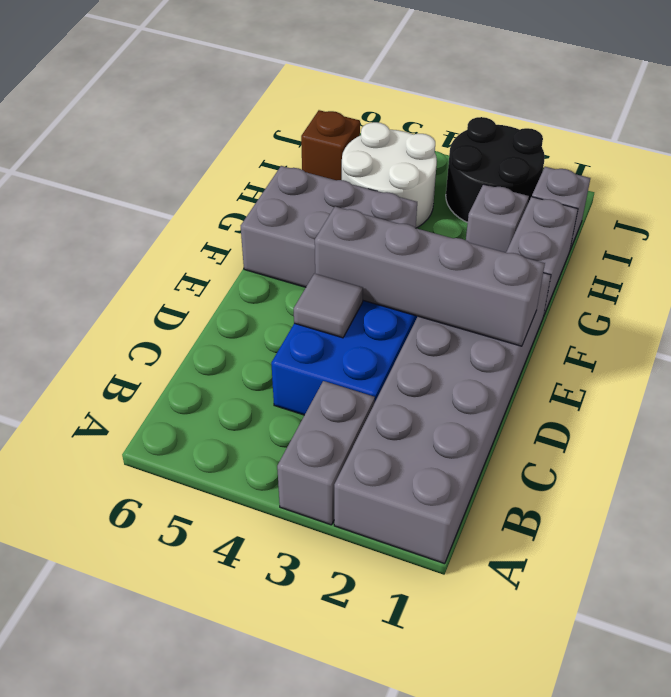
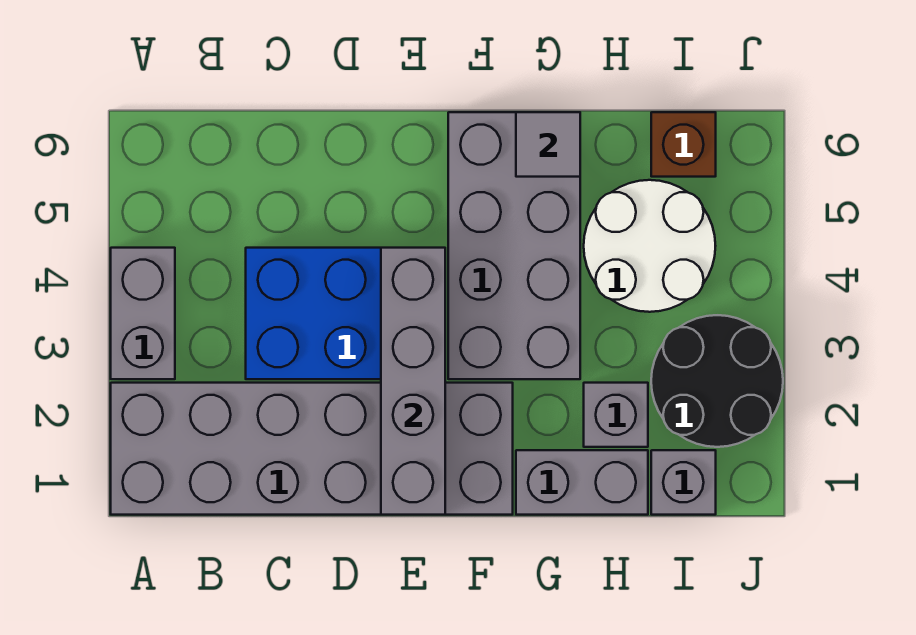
grey brick A3:B3 level 1 -> grey brick A3:A4 level 1
grey tile D4 level 2 -> grey tile G6 level 2
grey brick F4:G6 level 1 -> grey brick F3:G6 level 1

